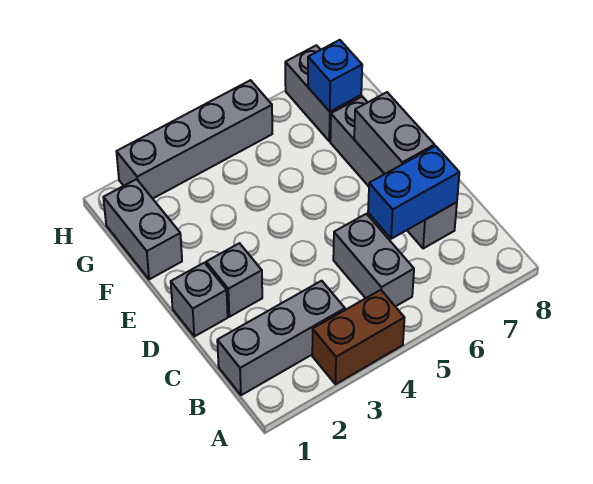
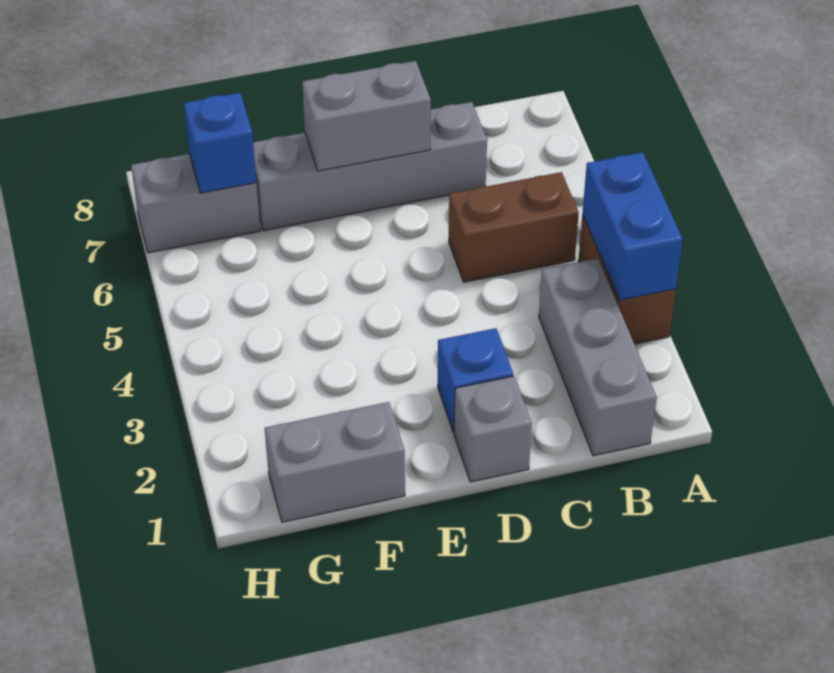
grey brick B5:C5 level 1 -> brown brick B5:C5 level 1
blue brick C6:C7 level 2 -> blue brick A3:A4 level 2
grey brick D2 level 1 -> blue brick D2 level 1
grey brick H2:H5 level 1 -> none

